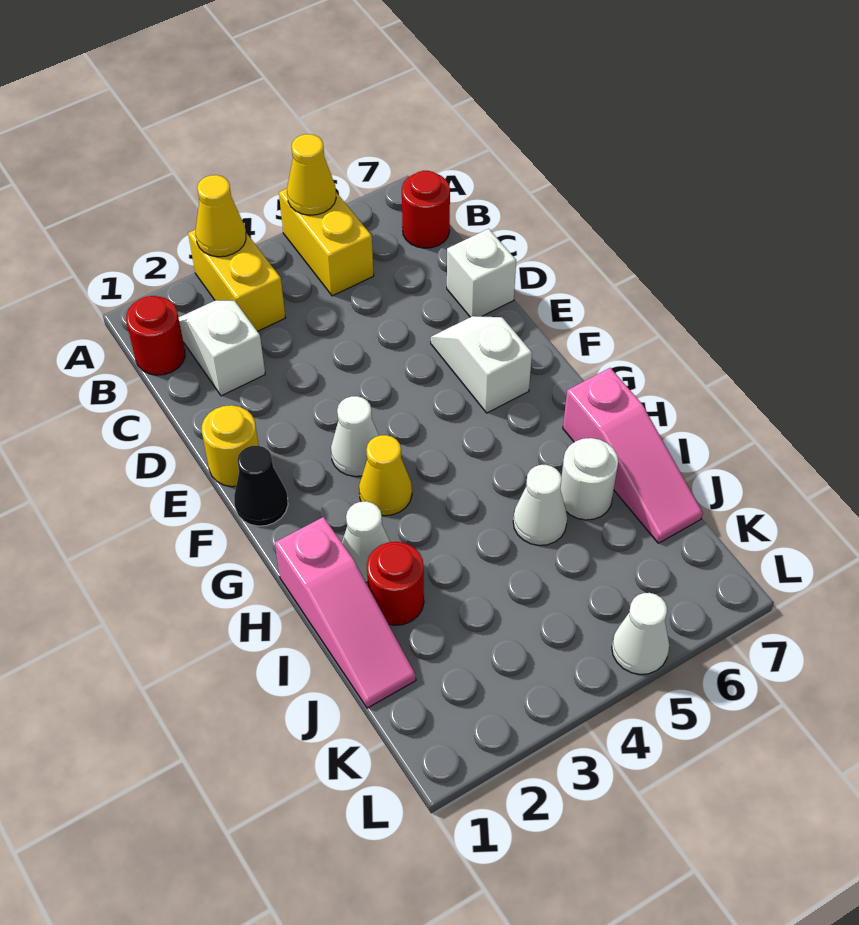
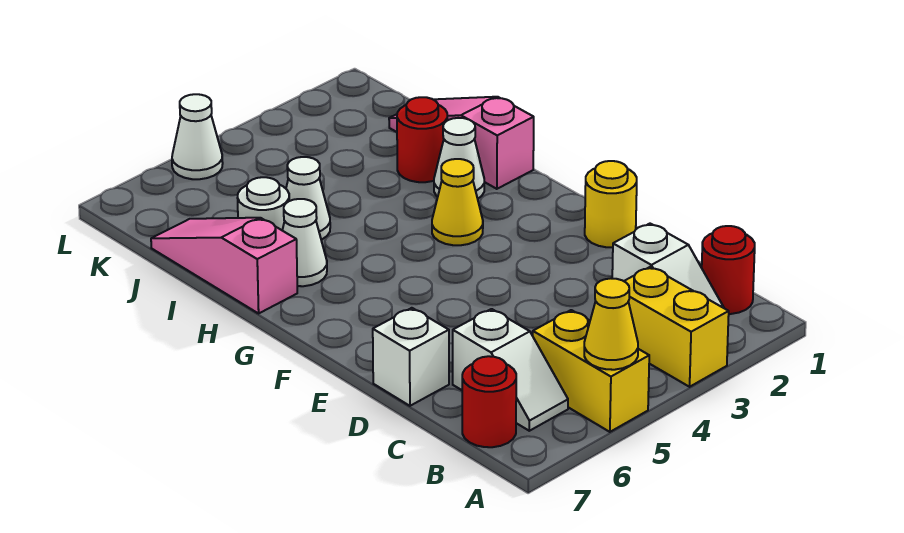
yellow cone A3 level 2 -> none
white slope E6:F6 level 1 top F -> white slope B6:C6 level 1 top C
black cone F1 level 1 -> none
white cone F3 level 1 -> white cone H6 level 1

